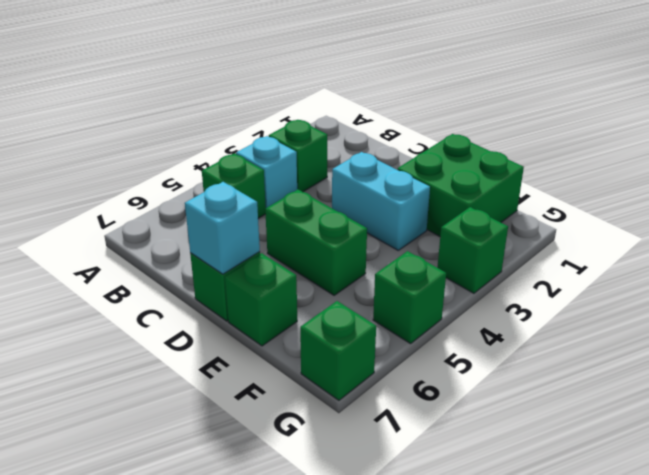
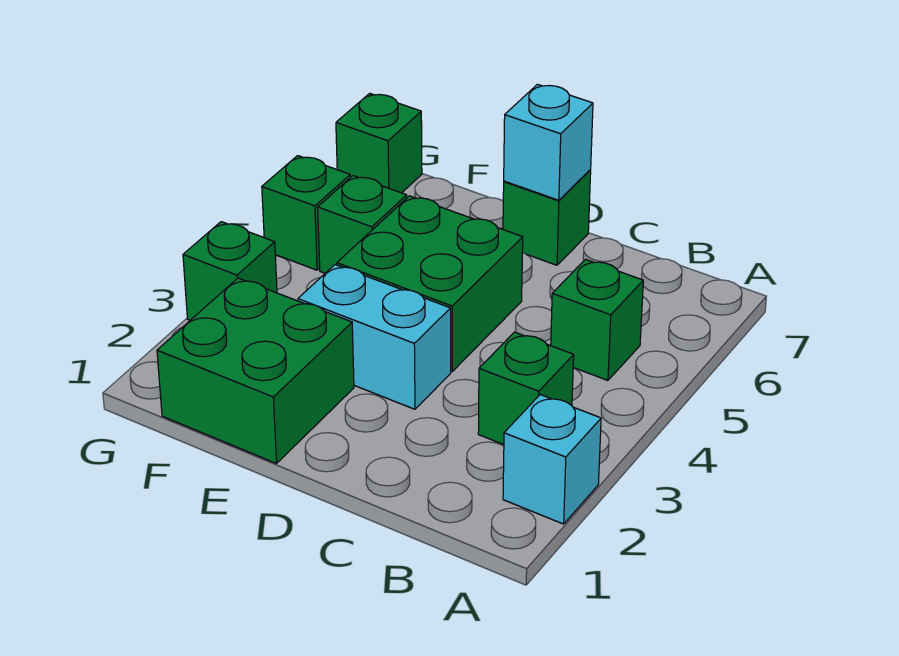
cyan brick B4 level 1 -> cyan brick A2 level 1
green brick D5:E5 level 1 -> green brick D4:E5 level 1
green brick E7 level 1 -> green brick F5 level 1

